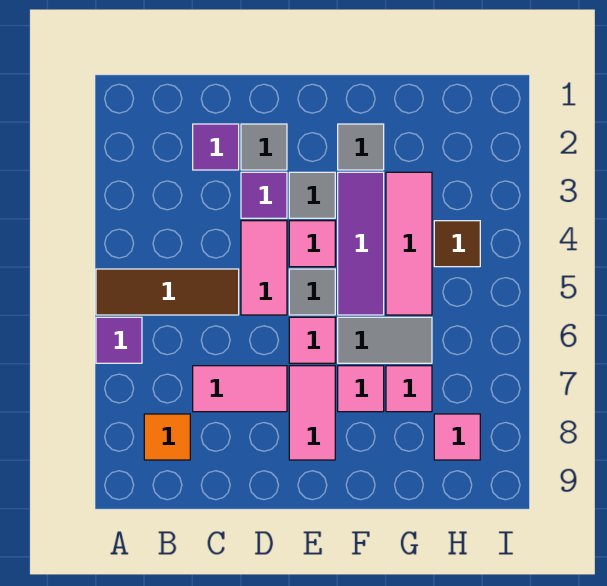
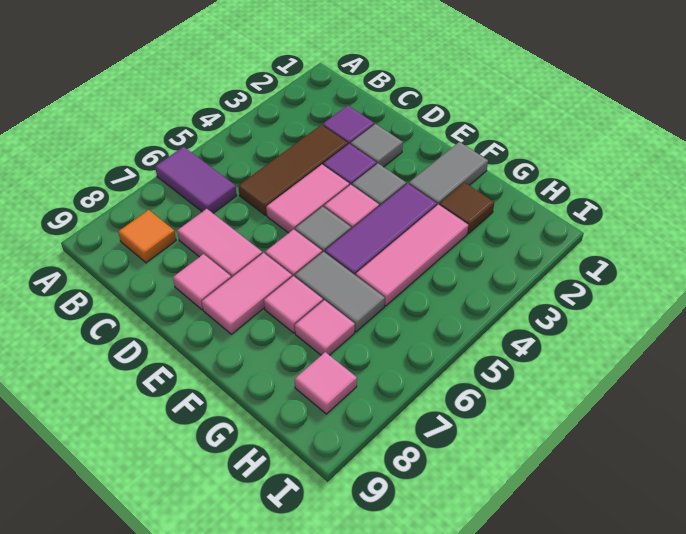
brown tile A5:C5 level 1 -> brown tile C3:C5 level 1
purple tile A6 level 1 -> purple tile A6:B6 level 1
none -> pink tile D8 level 1
grey tile F2 level 1 -> grey tile F1:F2 level 1
brown tile H4 level 1 -> brown tile G2 level 1

